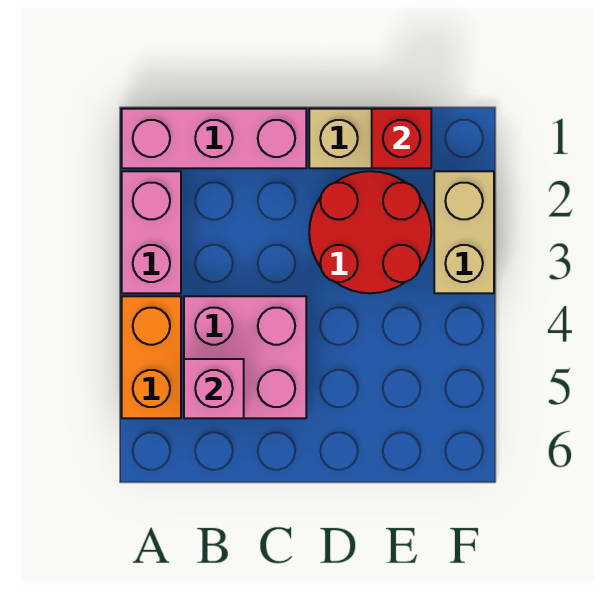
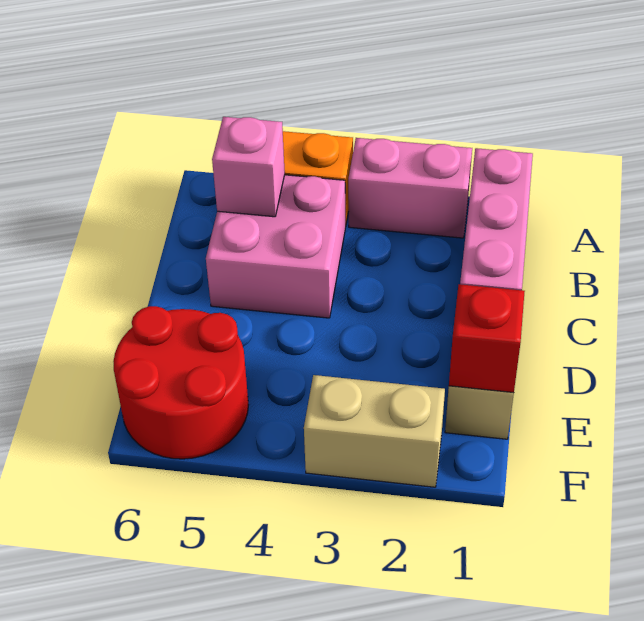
red round brick D2:E3 level 1 -> red round brick E5:F6 level 1

